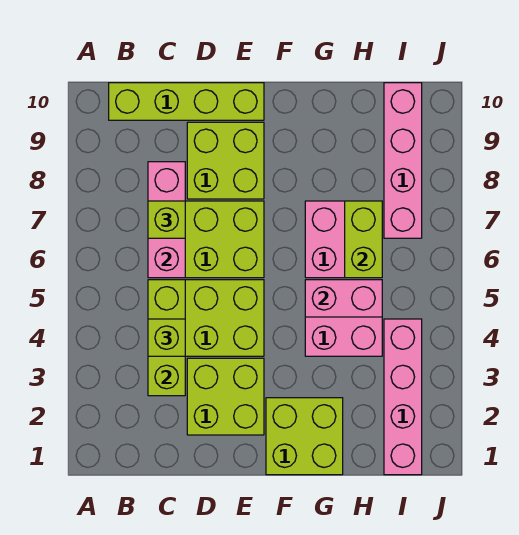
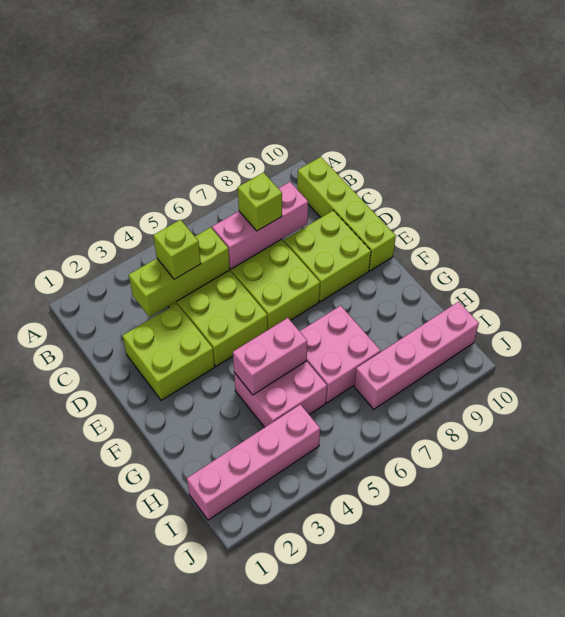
lime brick F1:G2 level 1 -> none
pink brick G5:H5 level 2 -> pink brick G4:G5 level 2
lime brick H6:H7 level 2 -> none

